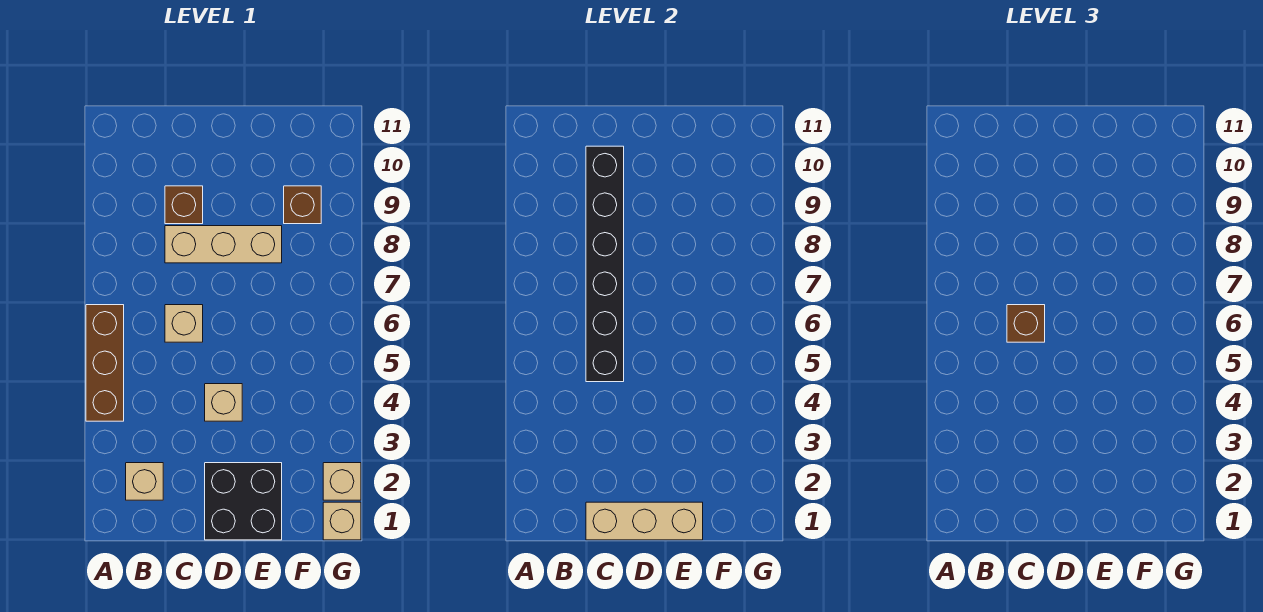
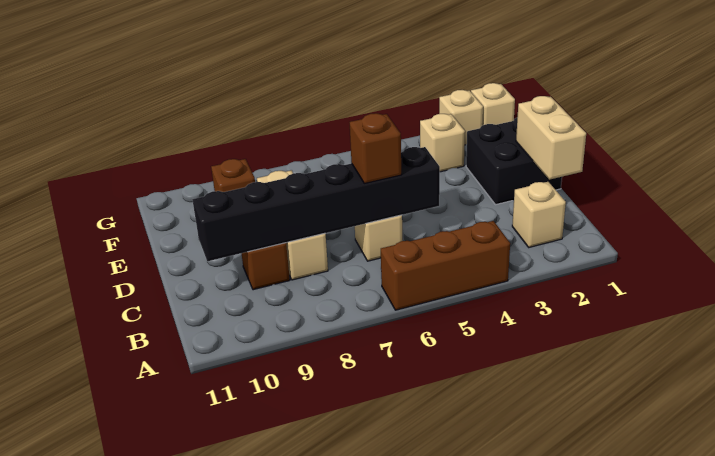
tan brick C1:E1 level 2 -> tan brick C1:D1 level 2
tan brick D4 level 1 -> tan brick F3 level 1

